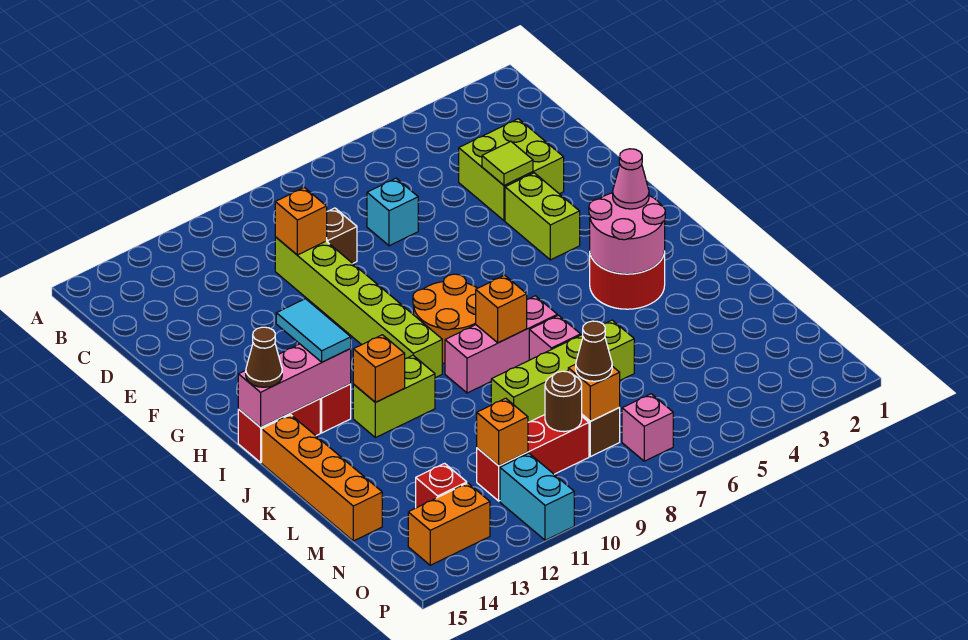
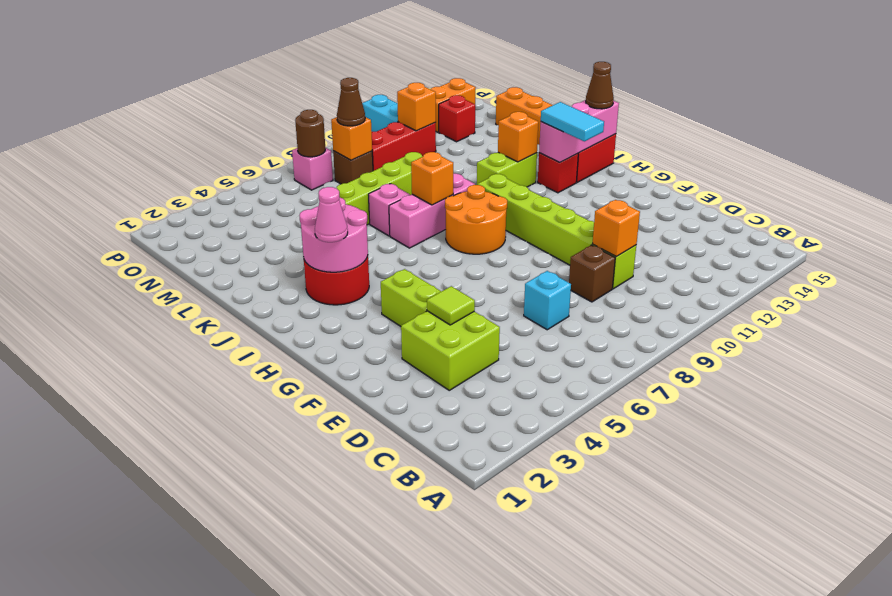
brown round brick N9 level 2 -> brown round brick O7 level 2

